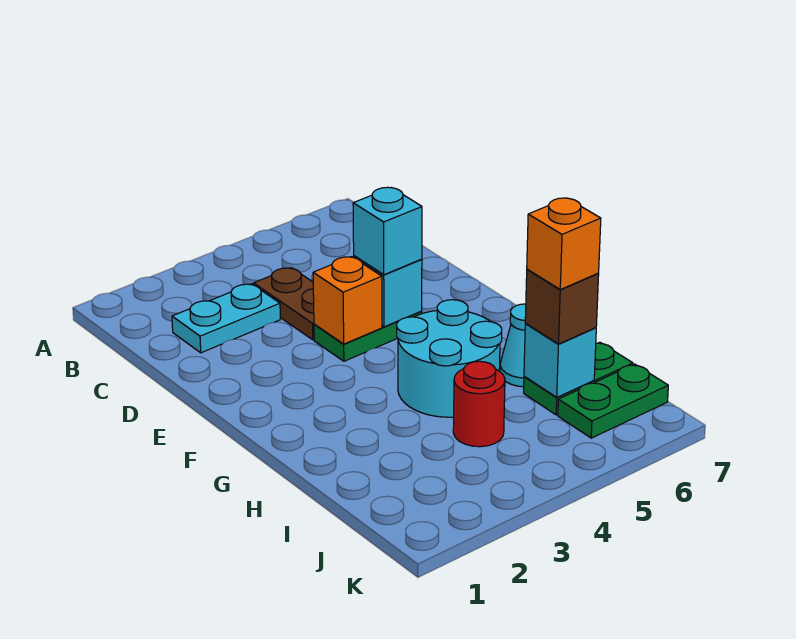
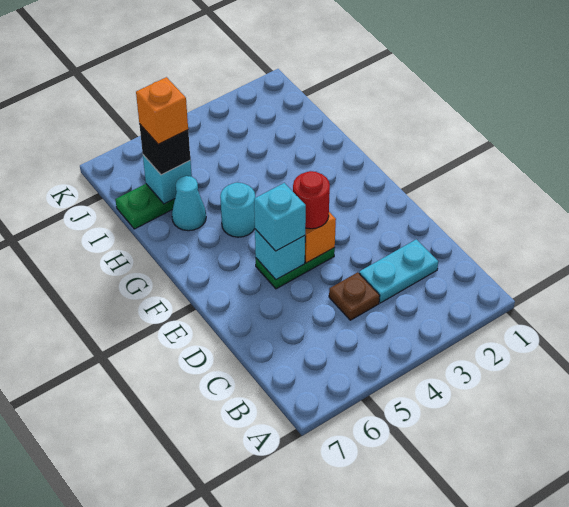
brown plate C4:D4 level 1 -> brown plate C4 level 1
cyan round brick G4:H5 level 1 -> cyan round brick G5 level 1
red round brick I4 level 1 -> red round brick E4 level 3
brown brick I6 level 3 -> black brick I6 level 3
green plate J6:J7 level 1 -> none

